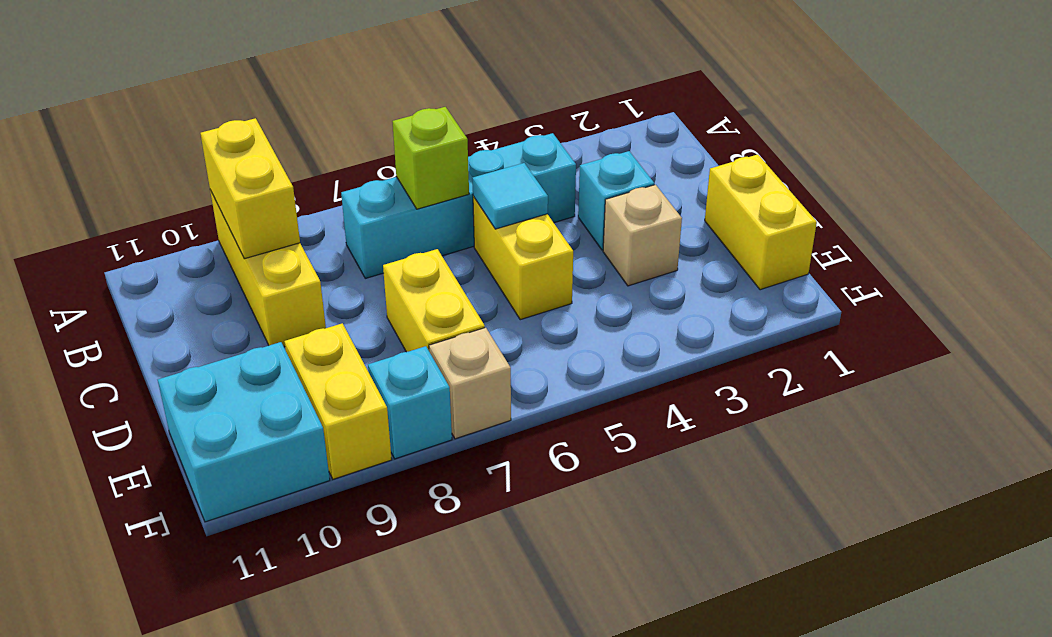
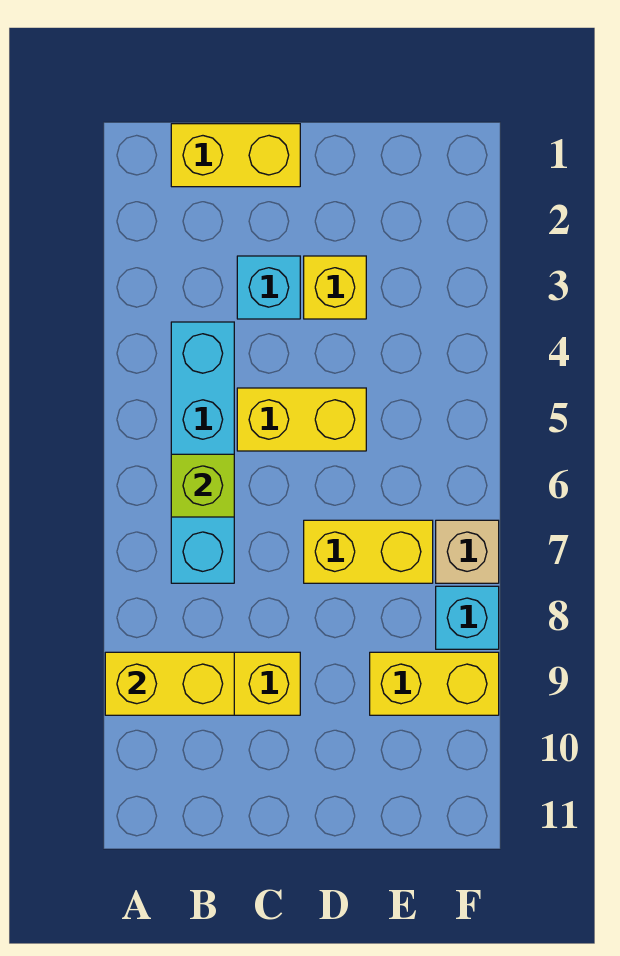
cyan tile C5 level 2 -> none
yellow brick D1:E1 level 1 -> yellow brick B1:C1 level 1
tan brick D3 level 1 -> yellow brick D3 level 1
cyan brick E10:F11 level 1 -> none

